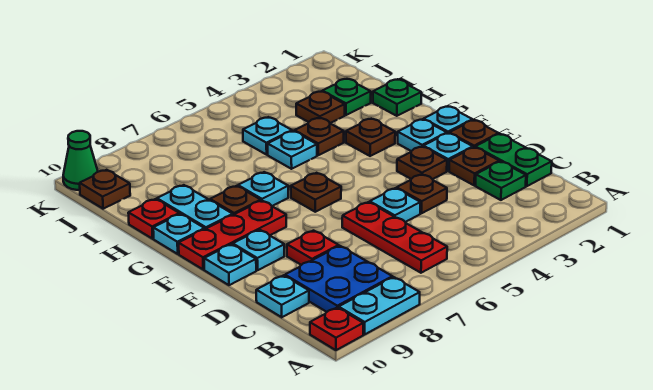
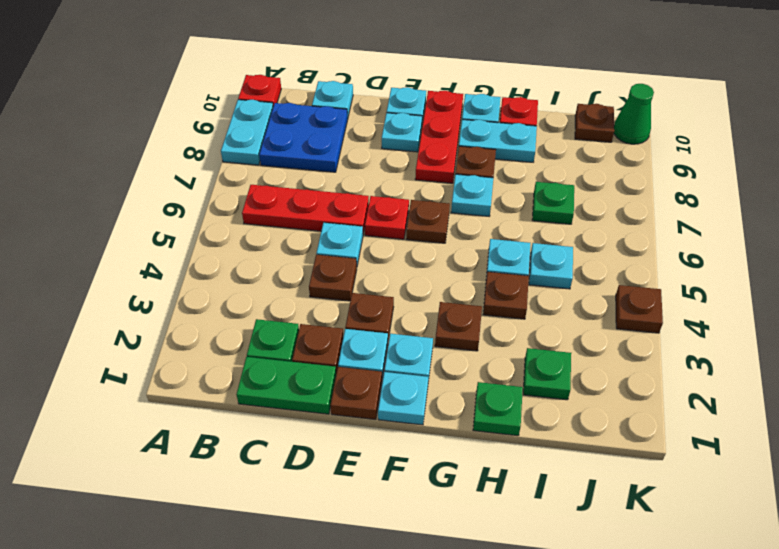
red plate D8 level 1 -> red plate E6 level 1
brown plate I3 level 1 -> brown plate K4 level 1
none -> green plate I7 level 1

